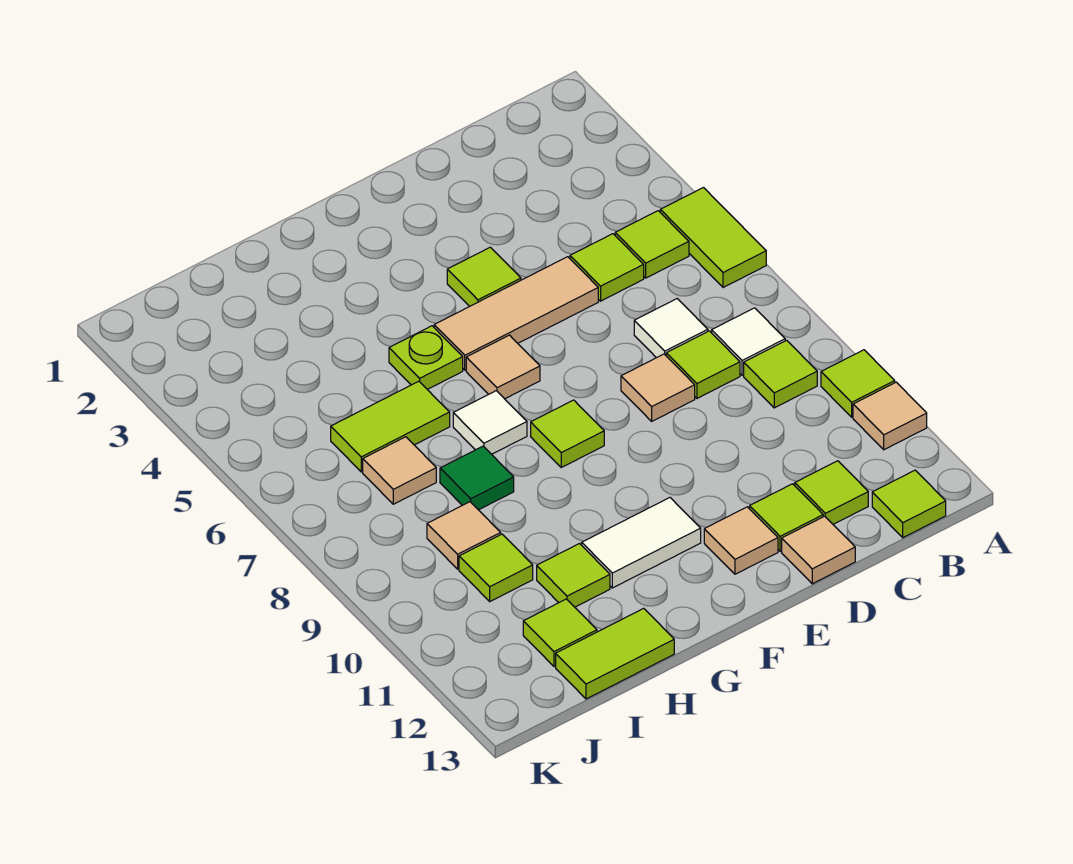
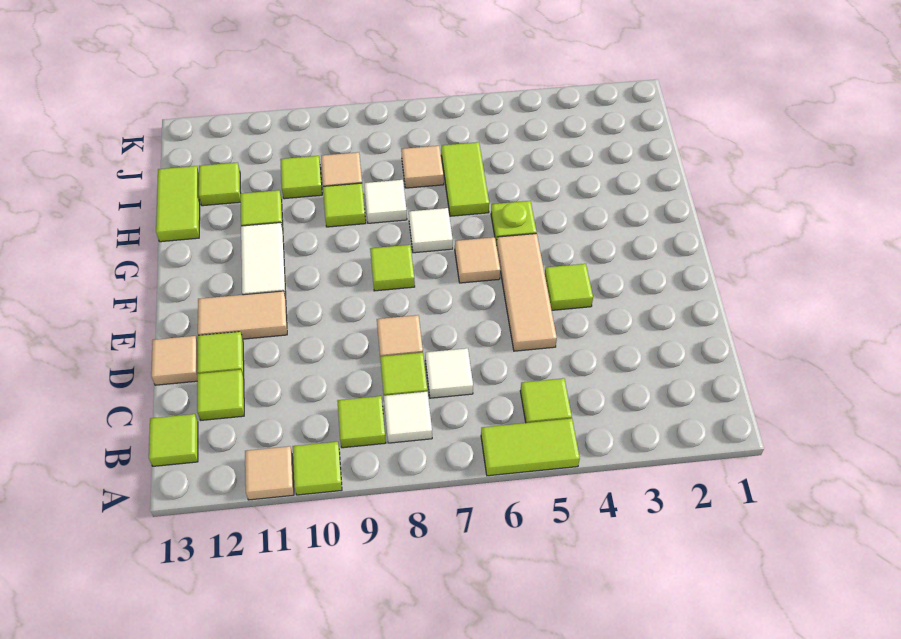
lime tile C5 level 1 -> lime tile H9 level 1
tan tile E12 level 1 -> tan tile E11:E12 level 1
green tile H8 level 1 -> white tile H8 level 1

